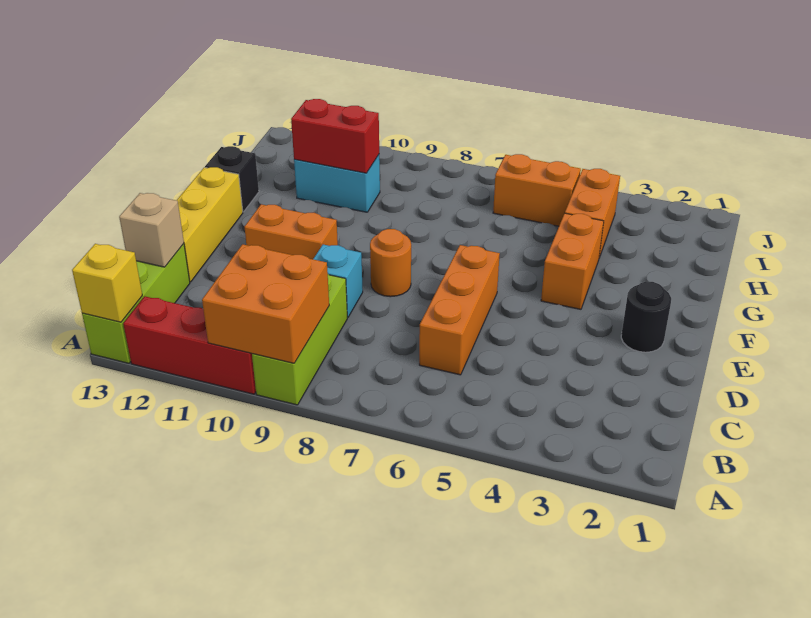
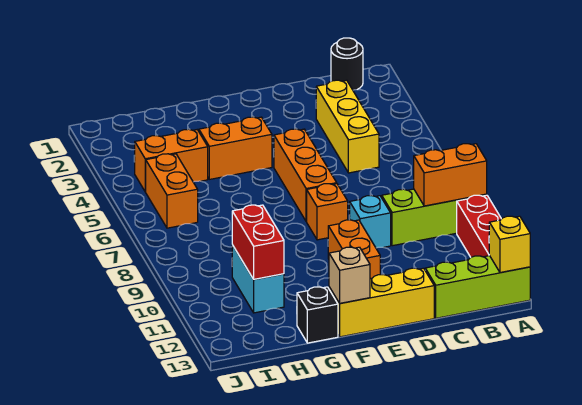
orange brick A9:B10 level 2 -> orange brick A9:B9 level 2
none -> yellow brick C3:C5 level 1
orange brick C6:E6 level 1 -> orange brick E5:E7 level 1
tan brick C13 level 2 -> tan brick F13 level 2
black round brick E2 level 1 -> black round brick B1 level 1
orange round brick E8 level 1 -> orange brick E8 level 1

